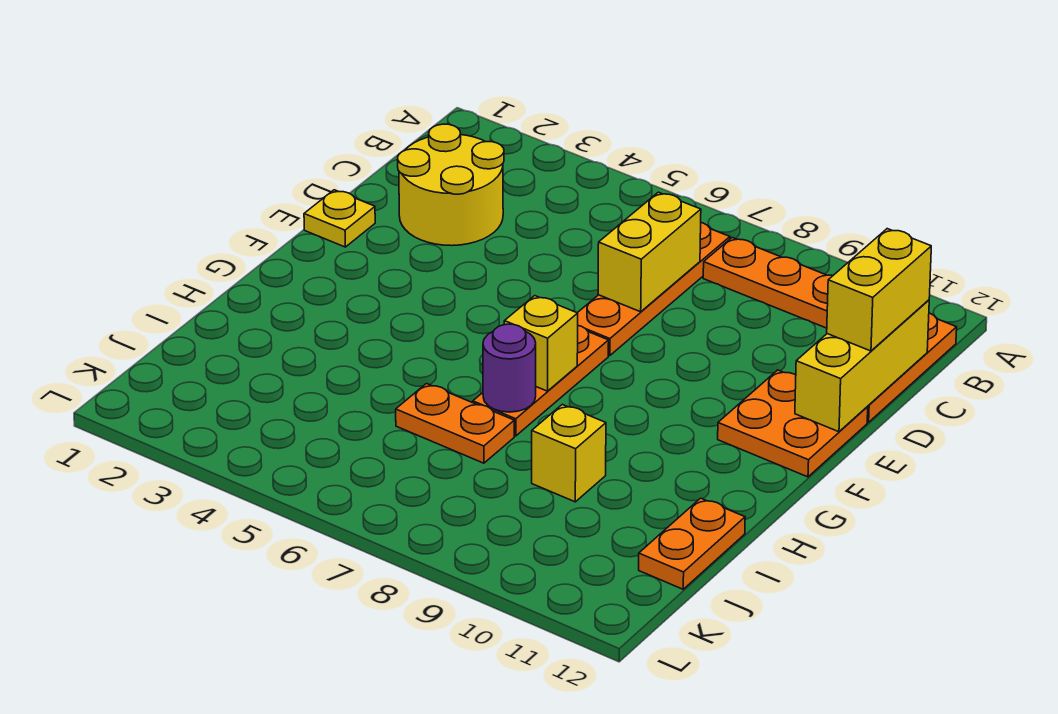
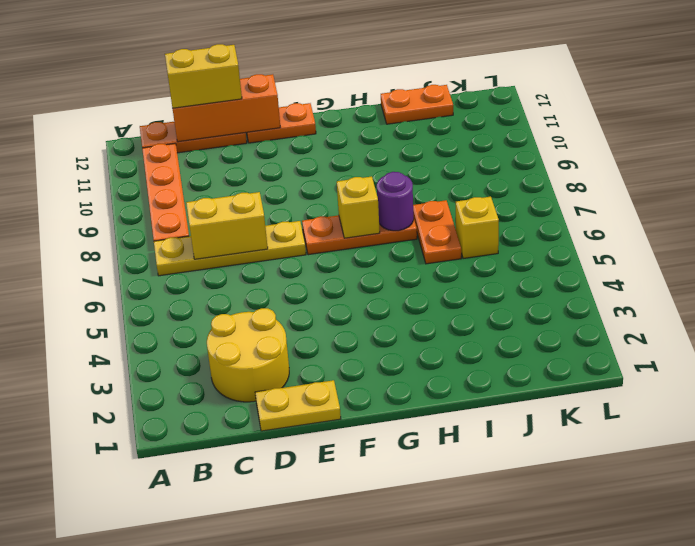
orange plate B7:E7 level 1 -> yellow plate B7:E7 level 1
yellow brick C12:E12 level 2 -> orange brick C12:E12 level 2
yellow plate E1 level 1 -> yellow plate D1:E1 level 1
orange plate E11:F12 level 1 -> orange plate E12:F12 level 1
yellow brick I9 level 1 -> yellow brick J6 level 1

